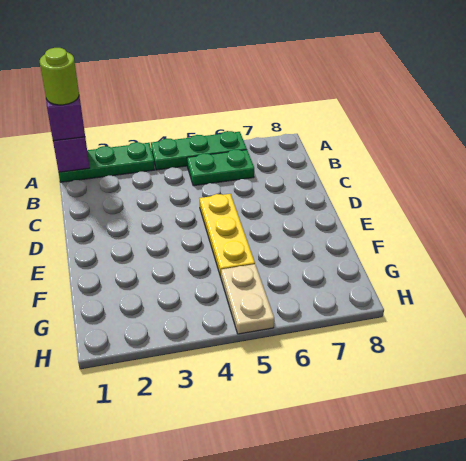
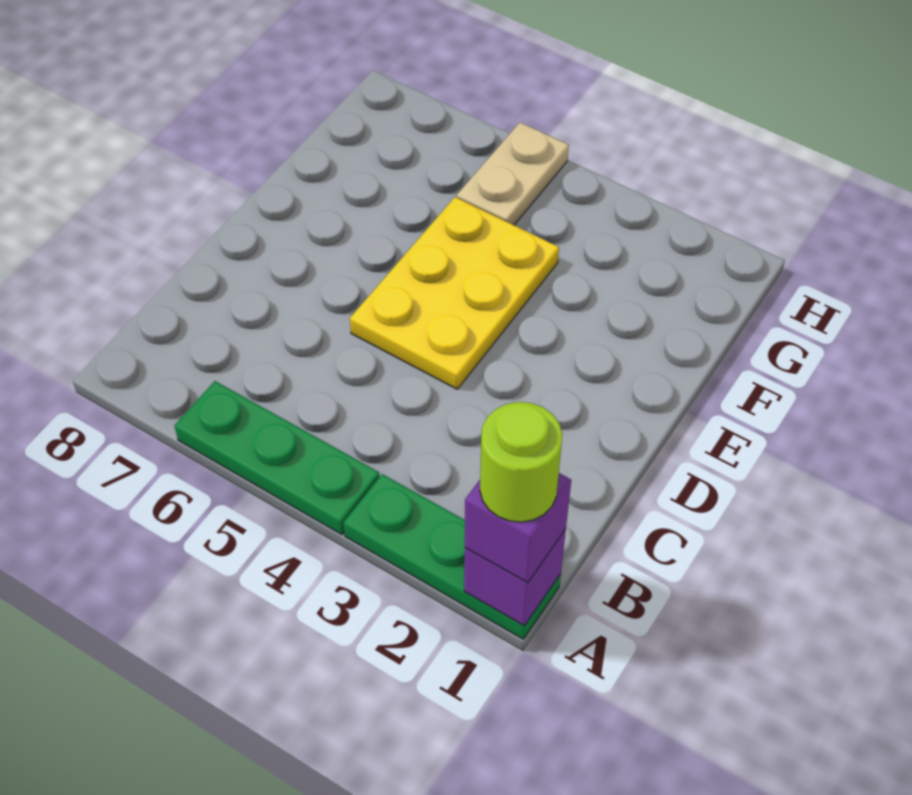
green plate B5:B6 level 1 -> none
yellow plate D5:F5 level 1 -> yellow plate D4:F5 level 1

